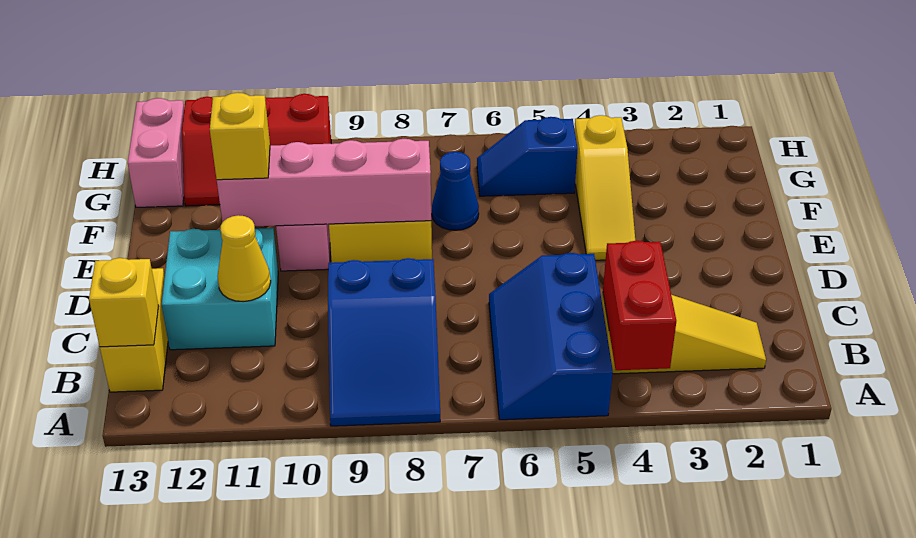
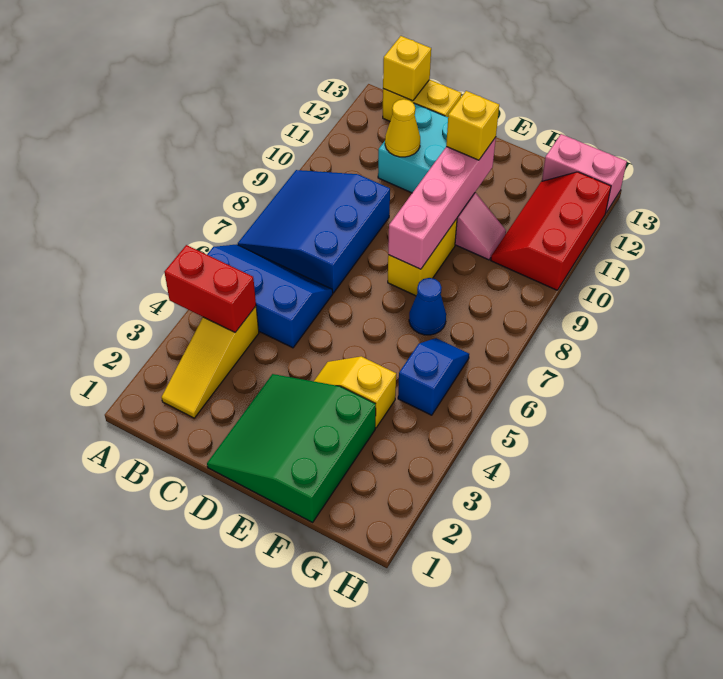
blue slope A8:C9 level 1 top C -> blue slope A7:C9 level 1 top C
none -> green slope D1:F3 level 1 top F
yellow slope E4:G4 level 1 top G -> yellow slope E4:F4 level 1 top F

